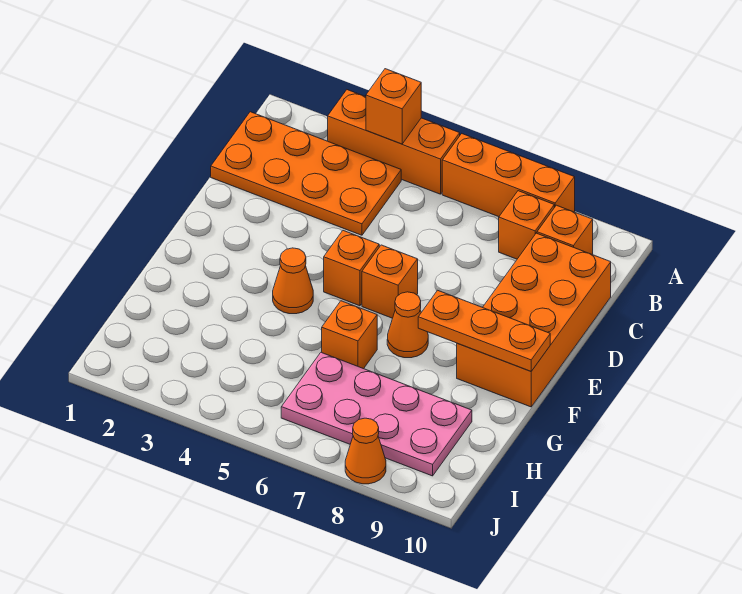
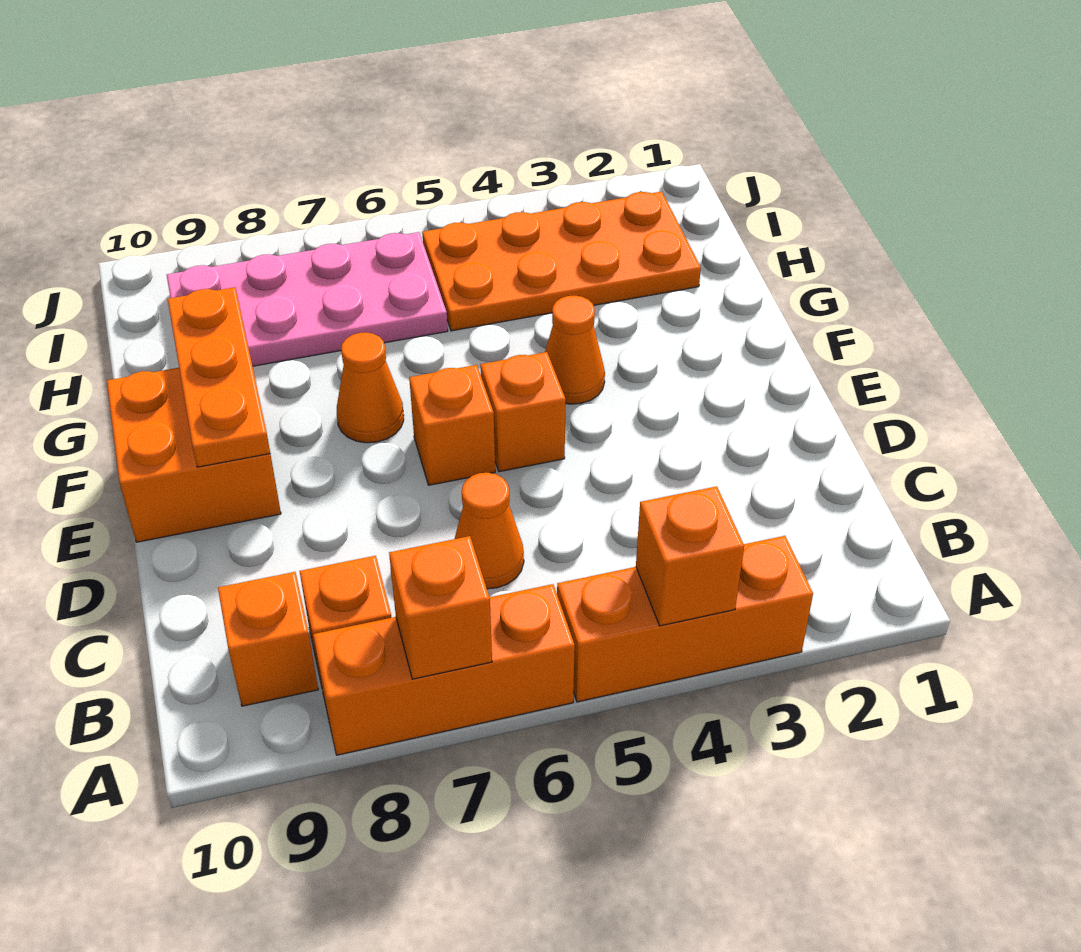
orange plate B1:C4 level 1 -> orange plate H2:I5 level 1
orange brick C9:F10 level 1 -> orange brick E9:F10 level 1
orange plate F8:F10 level 2 -> orange plate E9:G9 level 2
orange brick G6 level 1 -> orange brick A7 level 2
orange cone J8 level 1 -> orange cone C6 level 1

